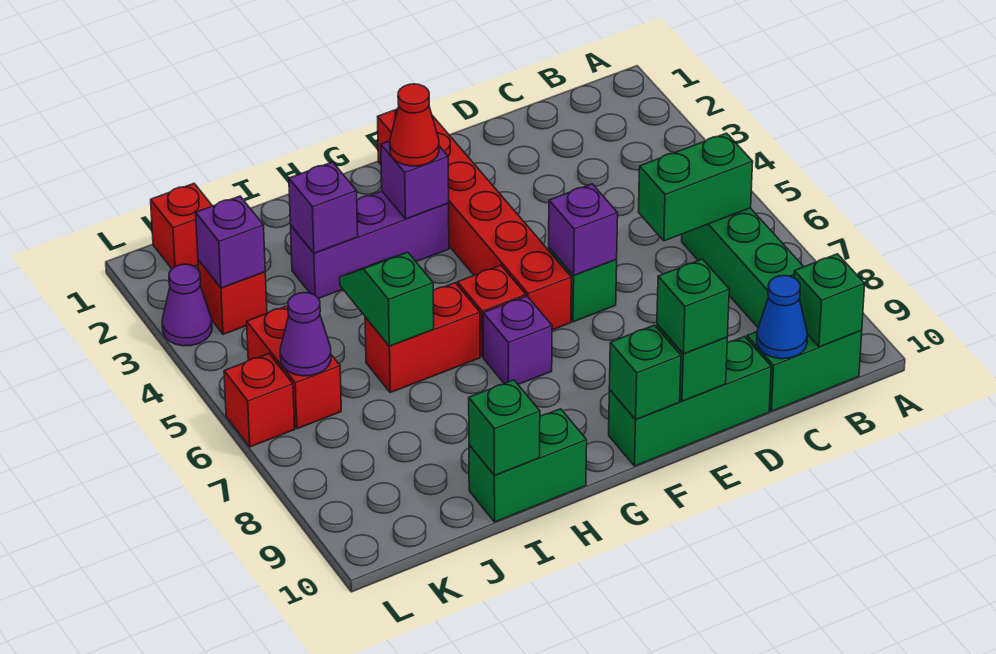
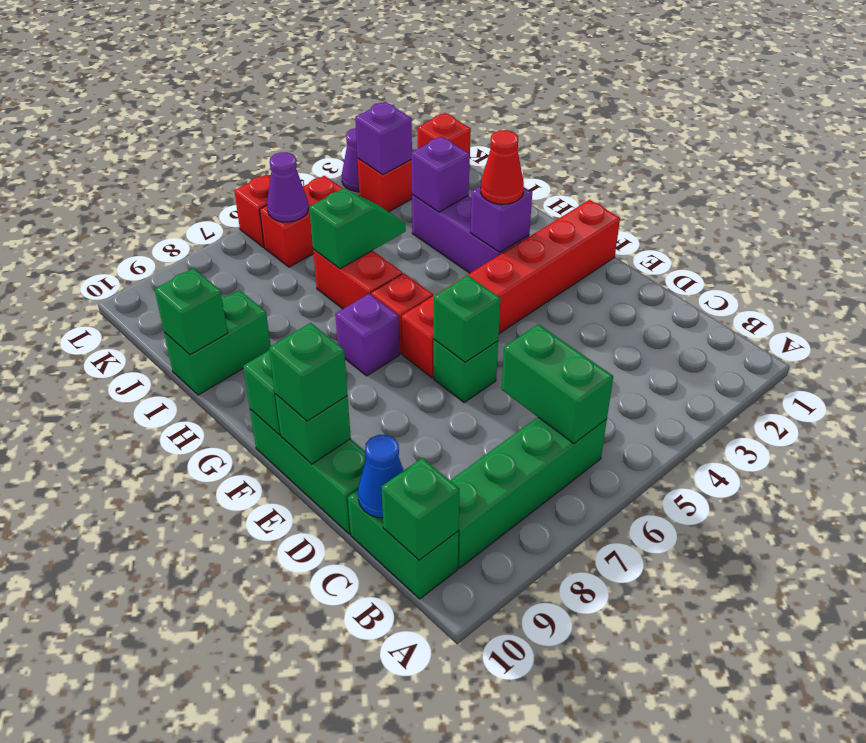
purple brick E6 level 2 -> green brick E6 level 2
green brick H10:I10 level 1 -> green brick I9:I10 level 1

